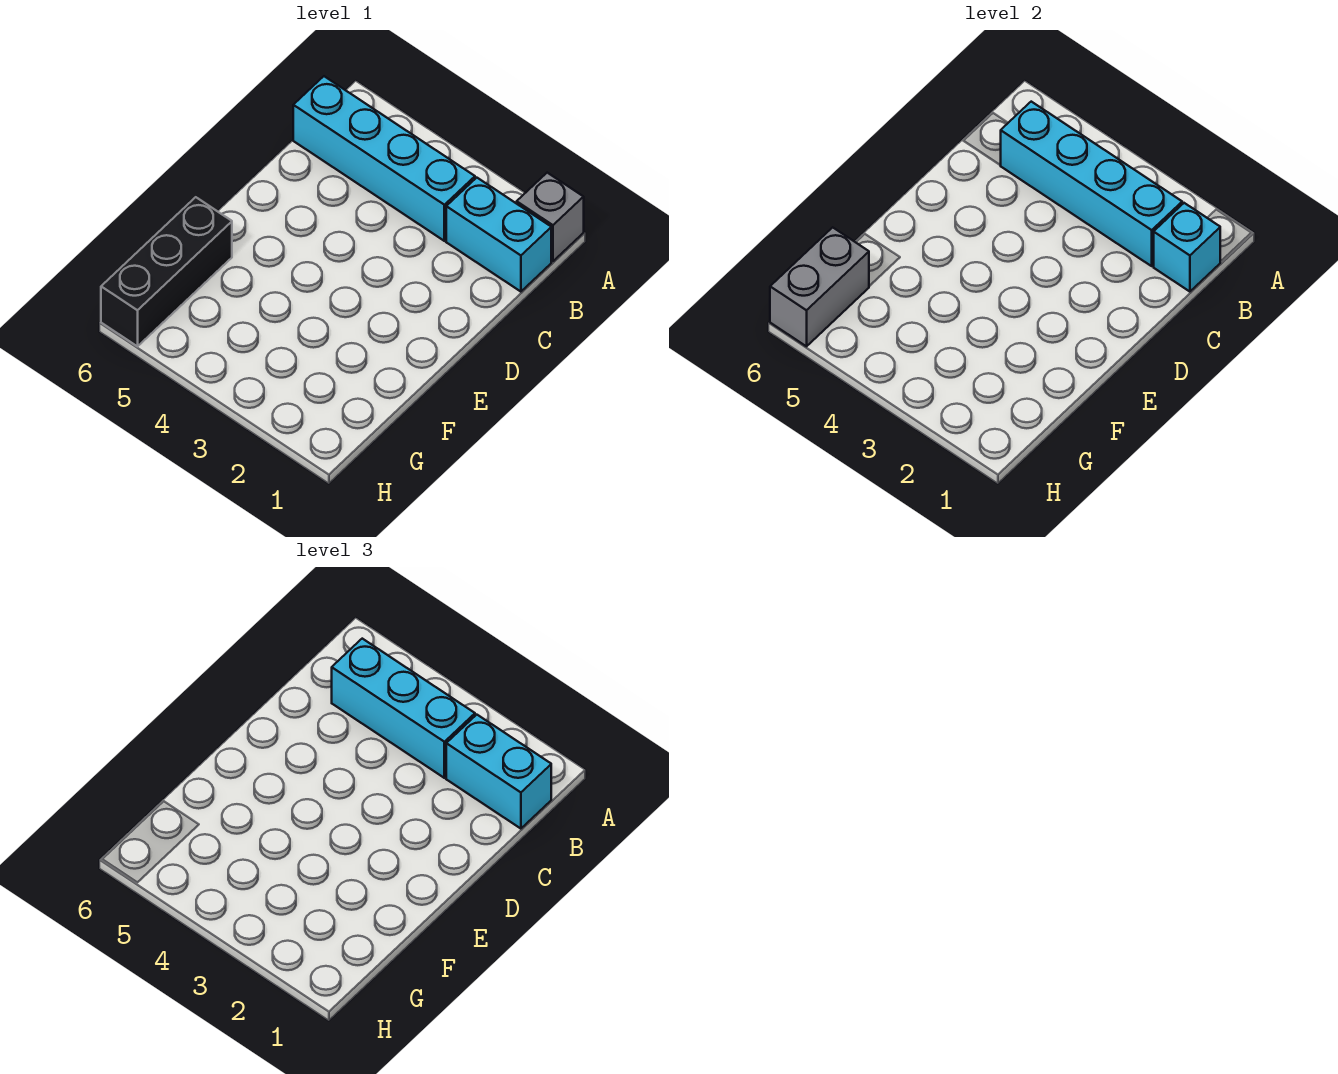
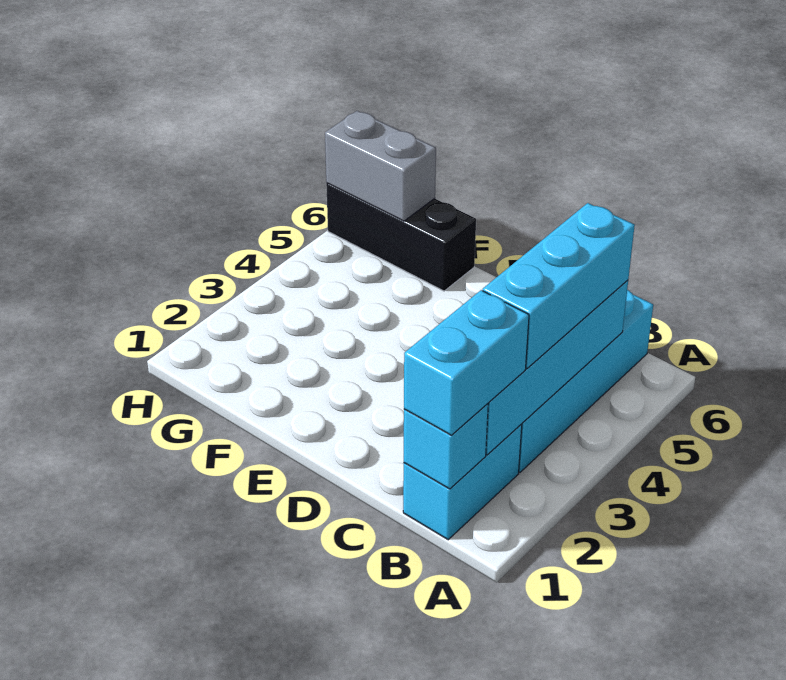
grey brick A1 level 1 -> none

